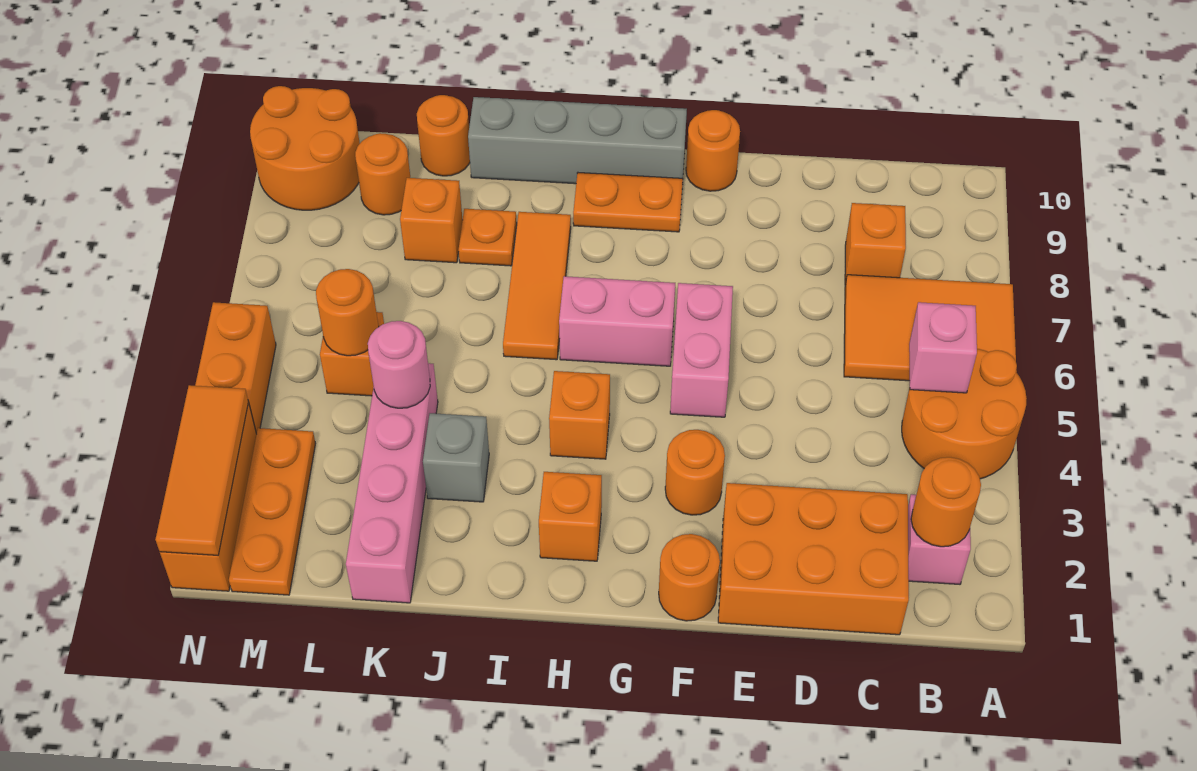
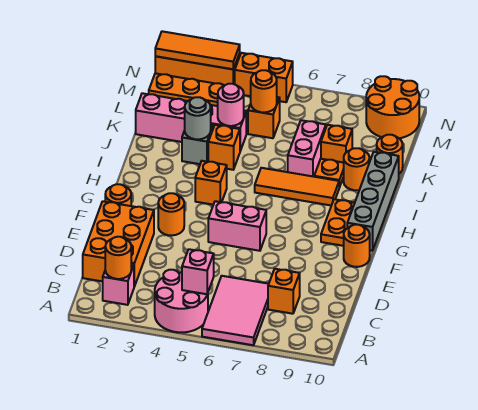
orange round brick A4:B5 level 1 -> pink round brick A4:B5 level 1
orange tile A6:C7 level 1 -> pink tile A6:C7 level 1
pink brick G6:H6 level 1 -> pink brick J7:K7 level 1
orange brick H2 level 1 -> orange brick J4 level 1
none -> grey round brick J3 level 2
orange round brick L9 level 1 -> orange round brick J9 level 1

